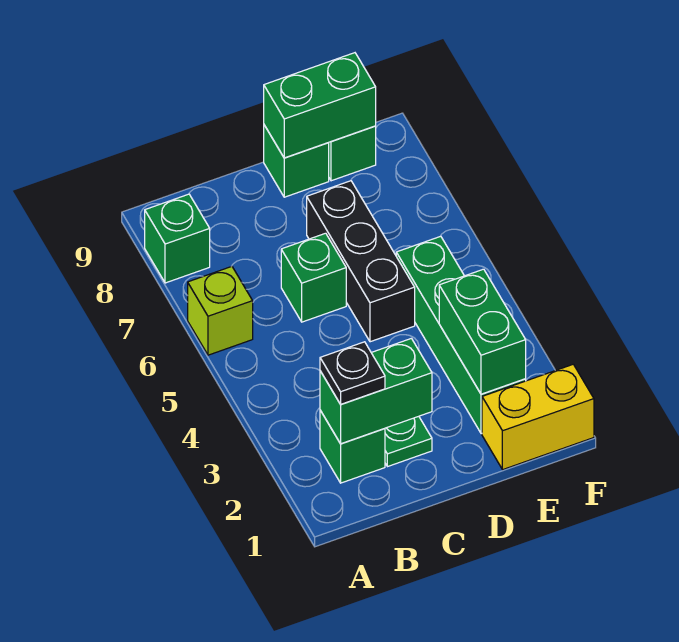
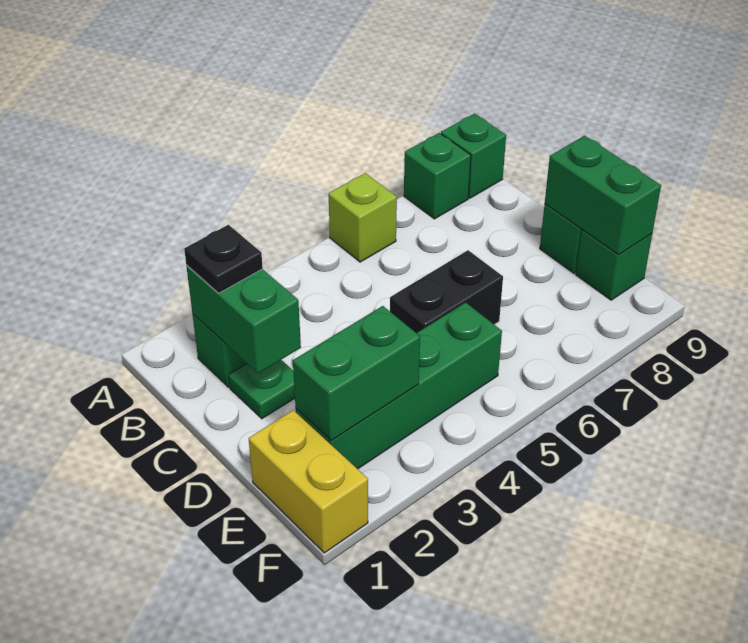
green brick C6 level 1 -> green brick A9 level 1
black brick D5:D7 level 1 -> black brick D5:D6 level 1

